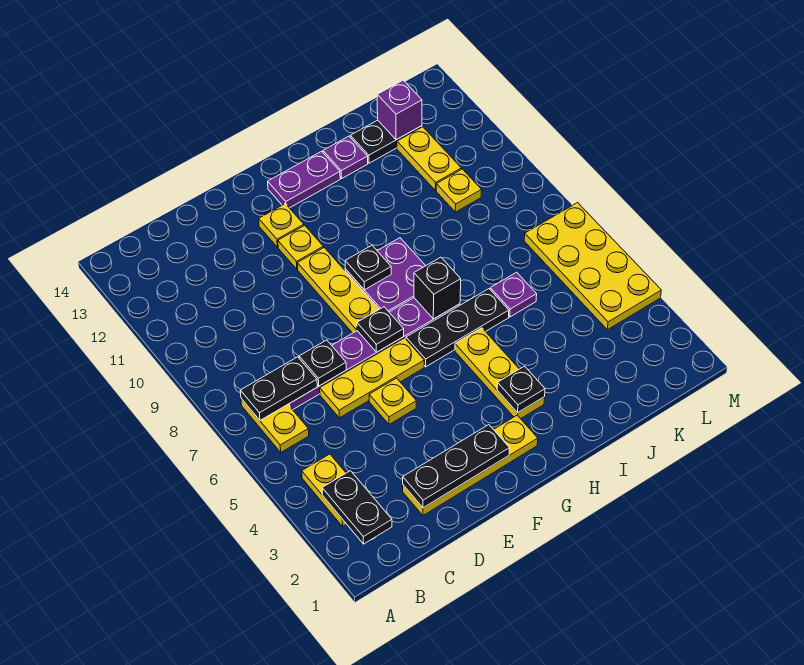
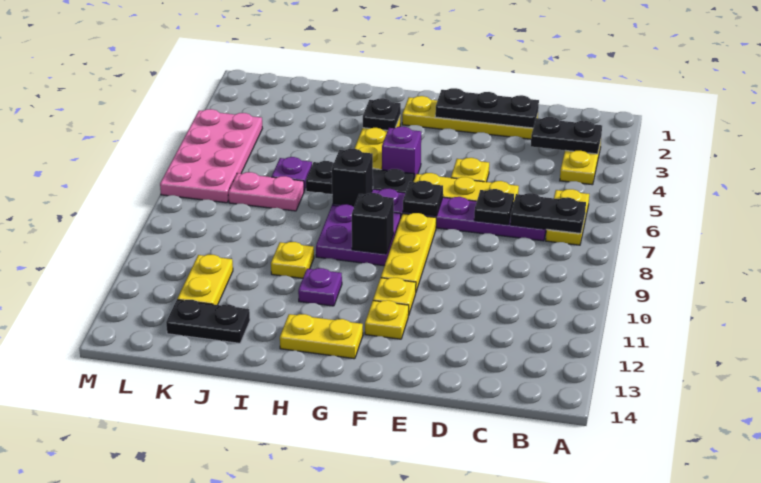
black plate B2:B3 level 2 -> black plate B3:C3 level 2
black plate G9 level 2 -> black brick G9 level 2
purple plate G13:H13 level 1 -> yellow plate G13:H13 level 1
purple plate I13 level 1 -> purple plate H11 level 1
none -> pink plate J7:K7 level 1
yellow plate K10 level 1 -> yellow plate I10 level 1
purple brick K13 level 2 -> purple brick G5 level 1
yellow plate L4:M7 level 1 -> pink plate L4:M7 level 1

